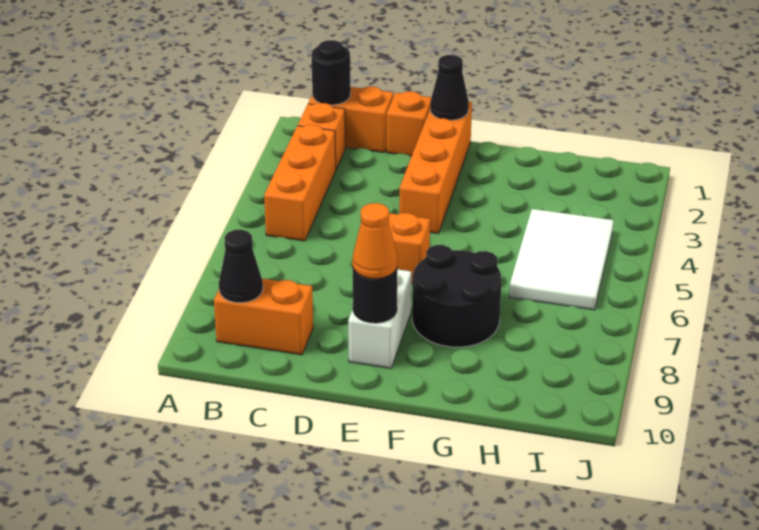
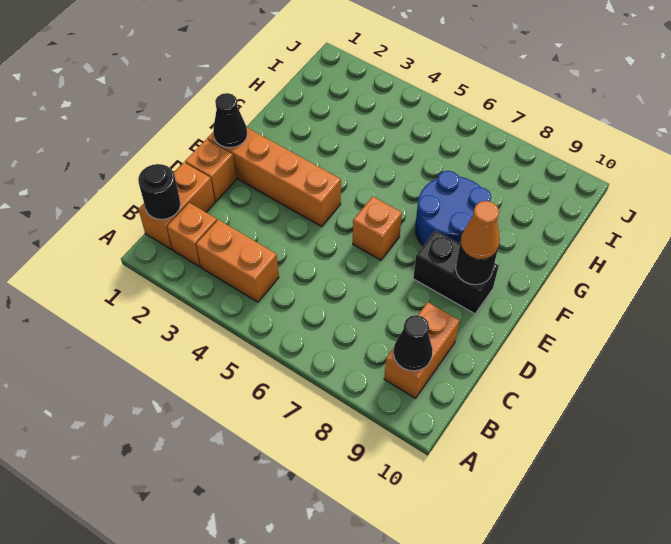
orange brick B3:B5 level 1 -> orange brick B3:B4 level 1
white brick E8:E9 level 1 -> black brick E8:E9 level 1
black round brick F7:G8 level 1 -> blue round brick F7:G8 level 1
white tile H4:I6 level 1 -> none

